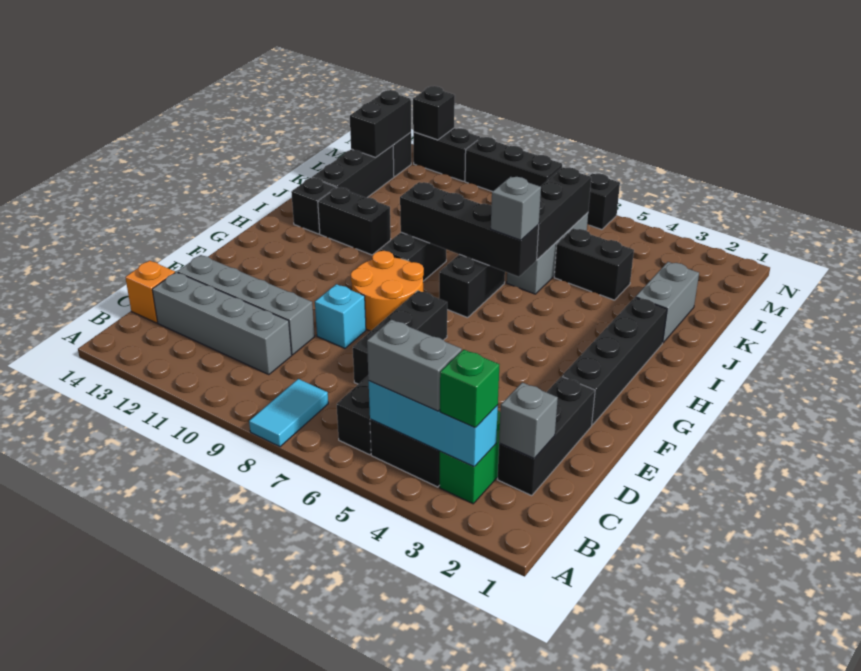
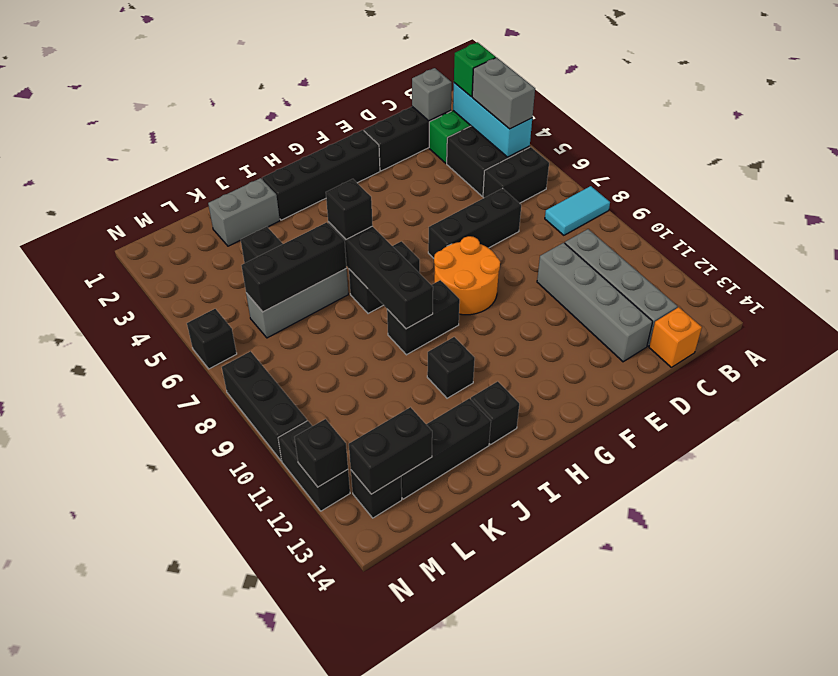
cyan brick E9 level 1 -> none
grey brick I6 level 3 -> black brick I6 level 3
black brick I11:I12 level 1 -> black brick I11 level 1

